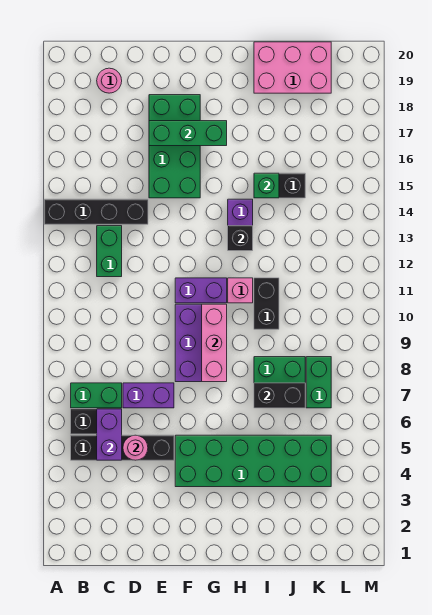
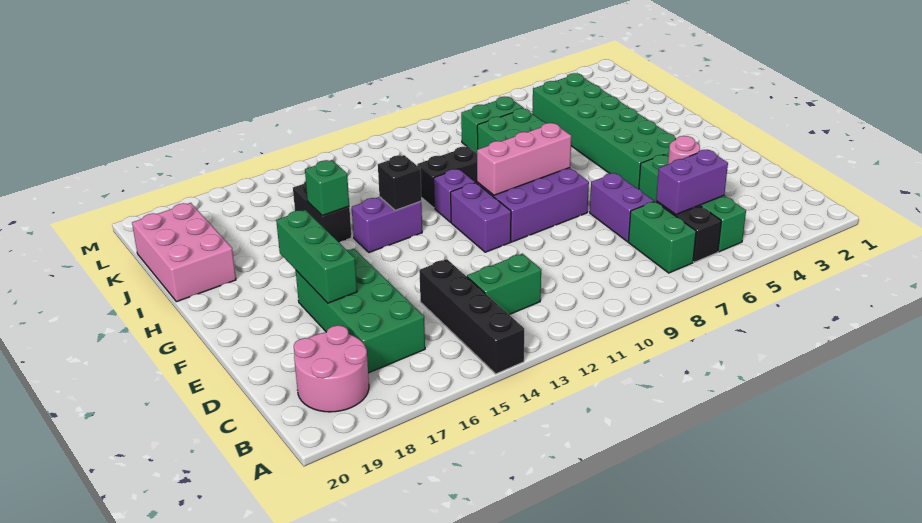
black brick B5:E5 level 1 -> green brick B5:E5 level 1
pink round brick C19 level 1 -> pink round brick B18:C19 level 1
green brick E15:F18 level 1 -> green brick C16:F17 level 1
pink brick H11 level 1 -> purple brick H11 level 1
black brick I7:J7 level 2 -> none

